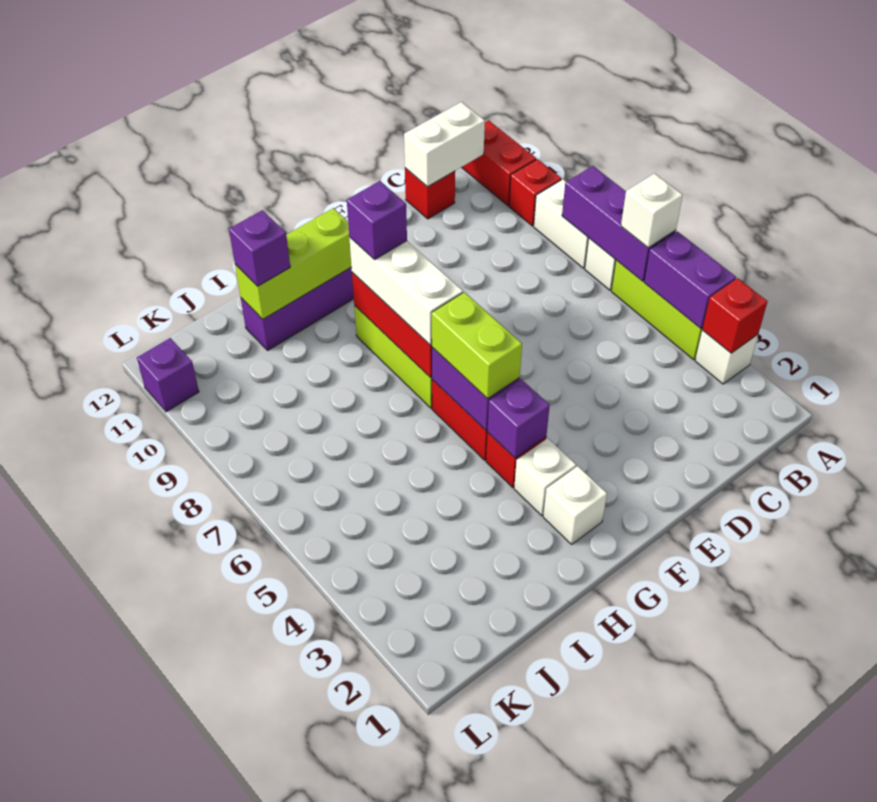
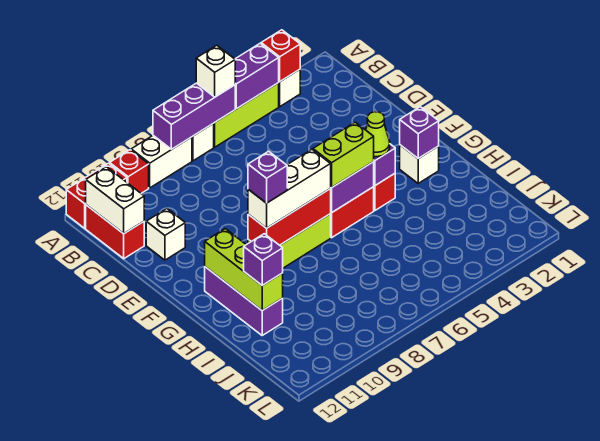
red brick C12 level 1 -> red brick B12:C12 level 1
white brick G3 level 1 -> white brick D11 level 1
none -> lime cone G4 level 3
purple brick L11 level 1 -> purple brick G2 level 2

